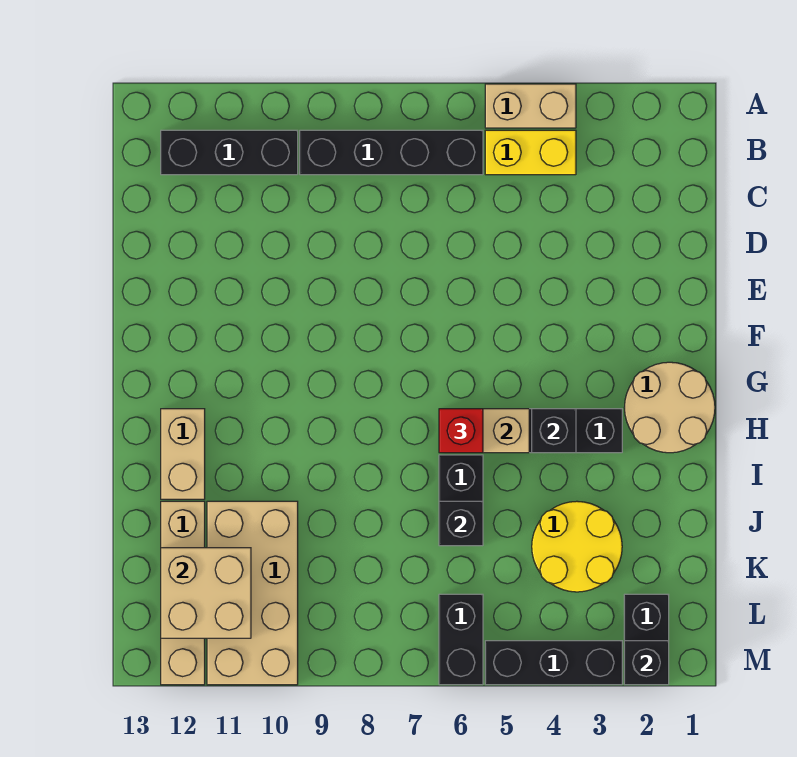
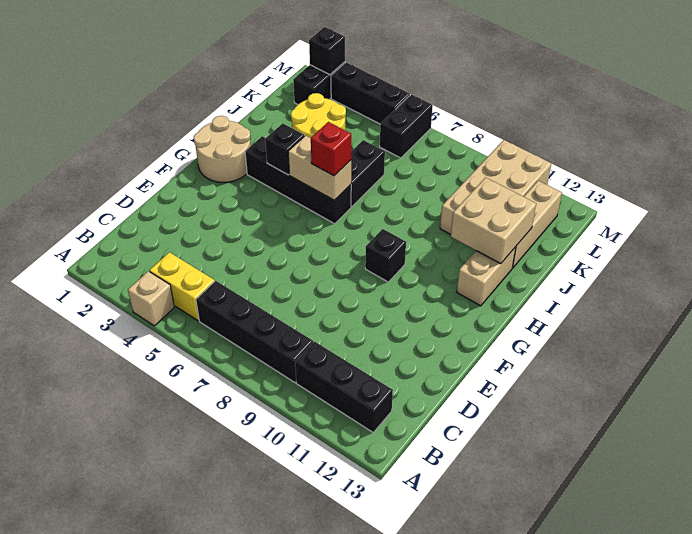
tan brick A4:A5 level 1 -> tan brick A4 level 1
black brick J6 level 2 -> black brick G9 level 1
tan brick J12:M12 level 1 -> tan brick J12:L12 level 1
tan brick K11:L12 level 2 -> tan brick I11:J12 level 2

